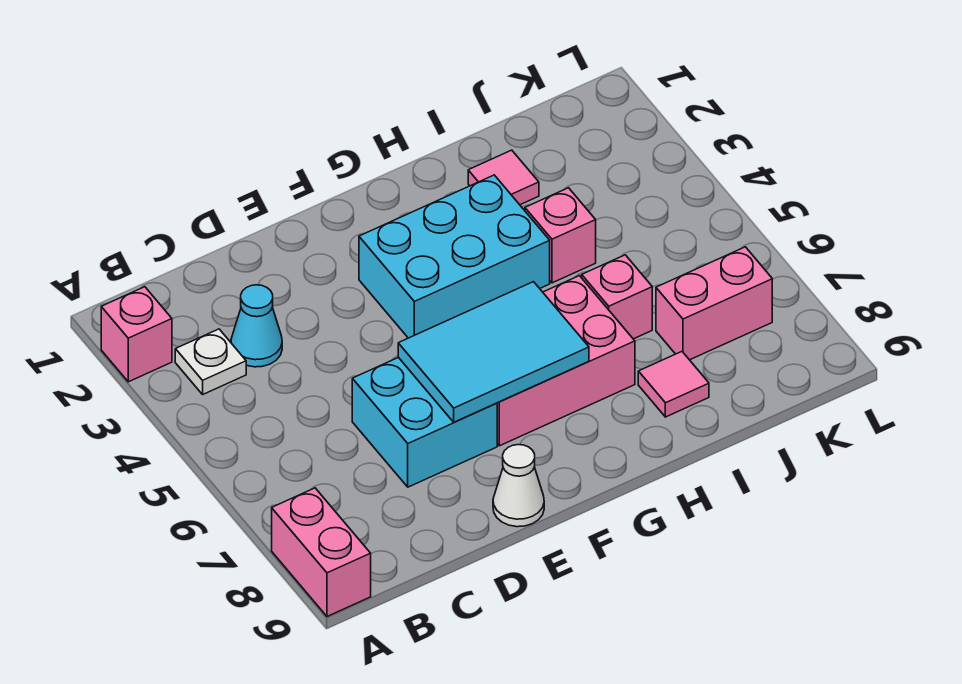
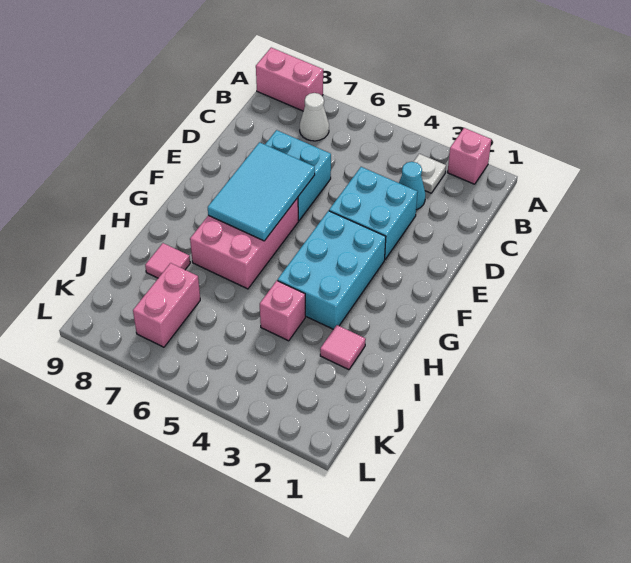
none -> cyan brick D3:E4 level 1
white cone E9 level 1 -> white cone B7 level 1
pink brick I6 level 1 -> none

